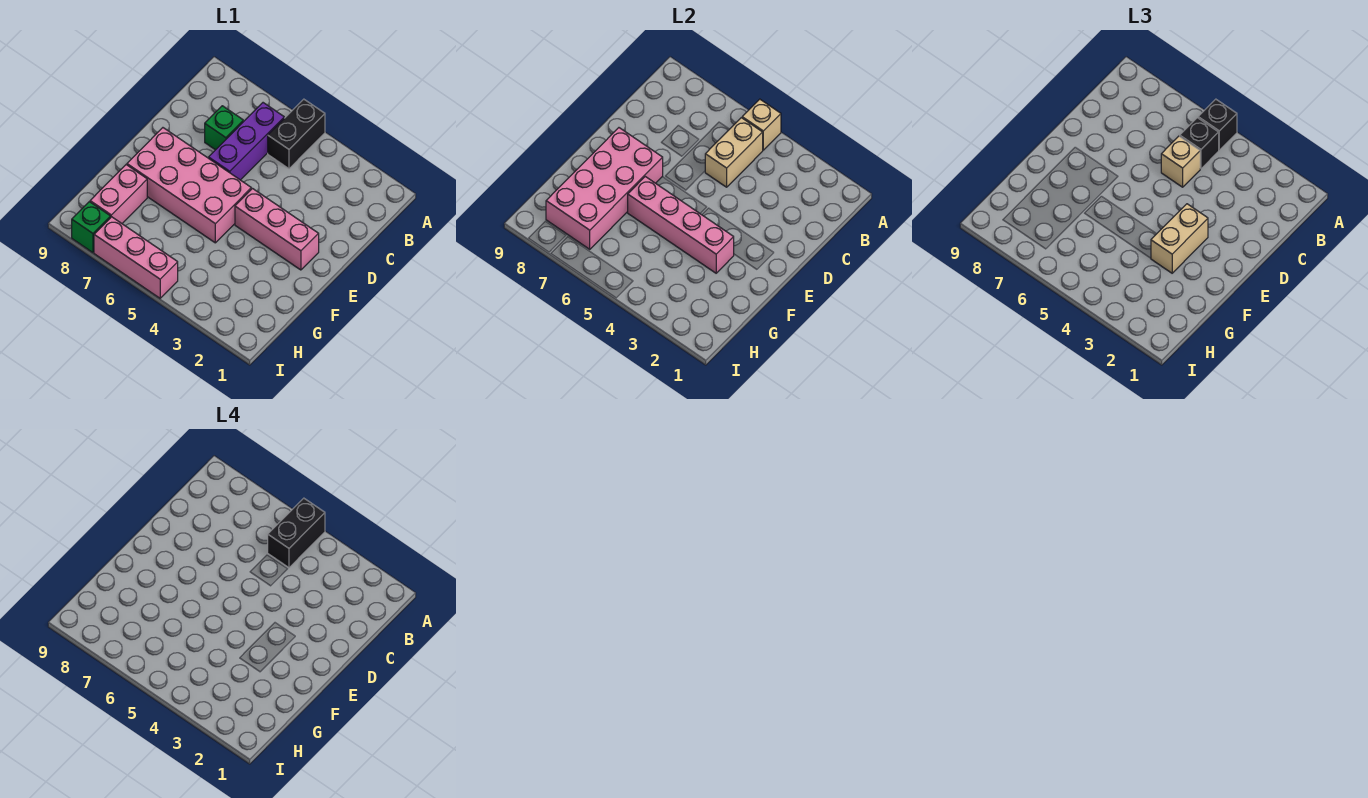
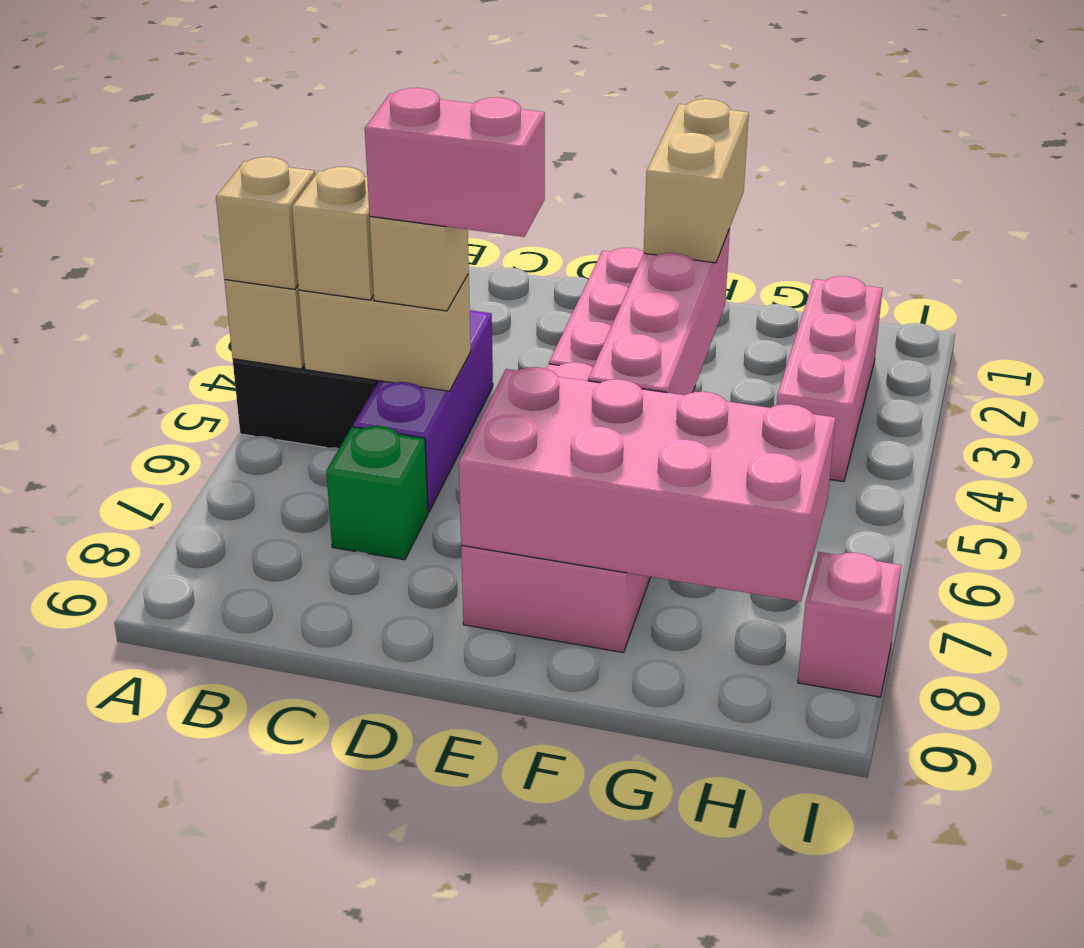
black brick A5 level 3 -> tan brick A5 level 3
black brick A5:B5 level 4 -> none
black brick B5 level 3 -> tan brick B5 level 3
purple brick B6:D6 level 1 -> purple brick C4:C6 level 1
tan brick E3:F3 level 3 -> tan brick F2:F3 level 3
pink brick G8:H8 level 1 -> pink brick C5:D5 level 4
pink brick I5:I7 level 1 -> pink brick H2:H4 level 1
green brick I8 level 1 -> pink brick I8 level 1

